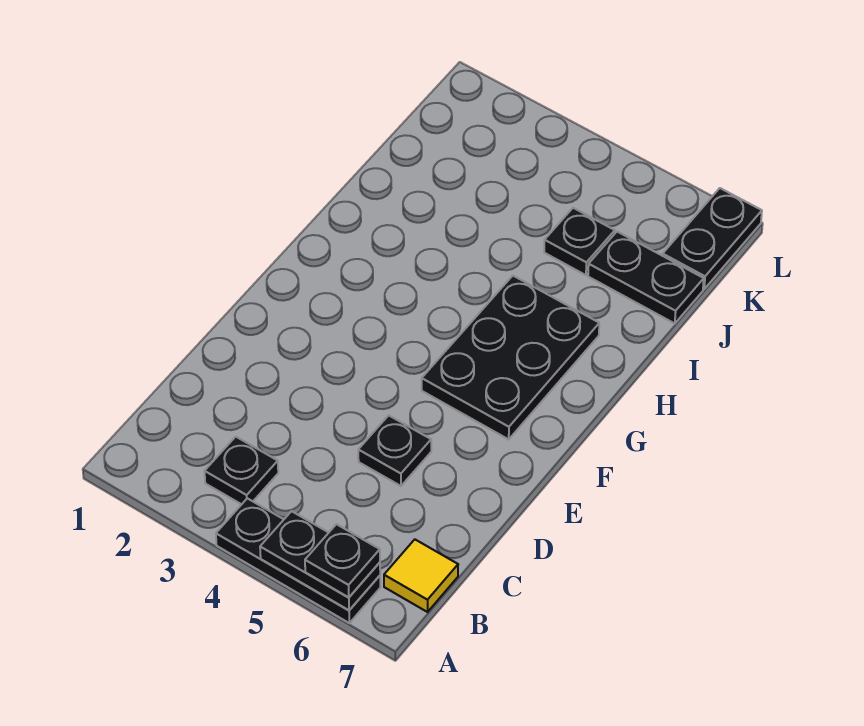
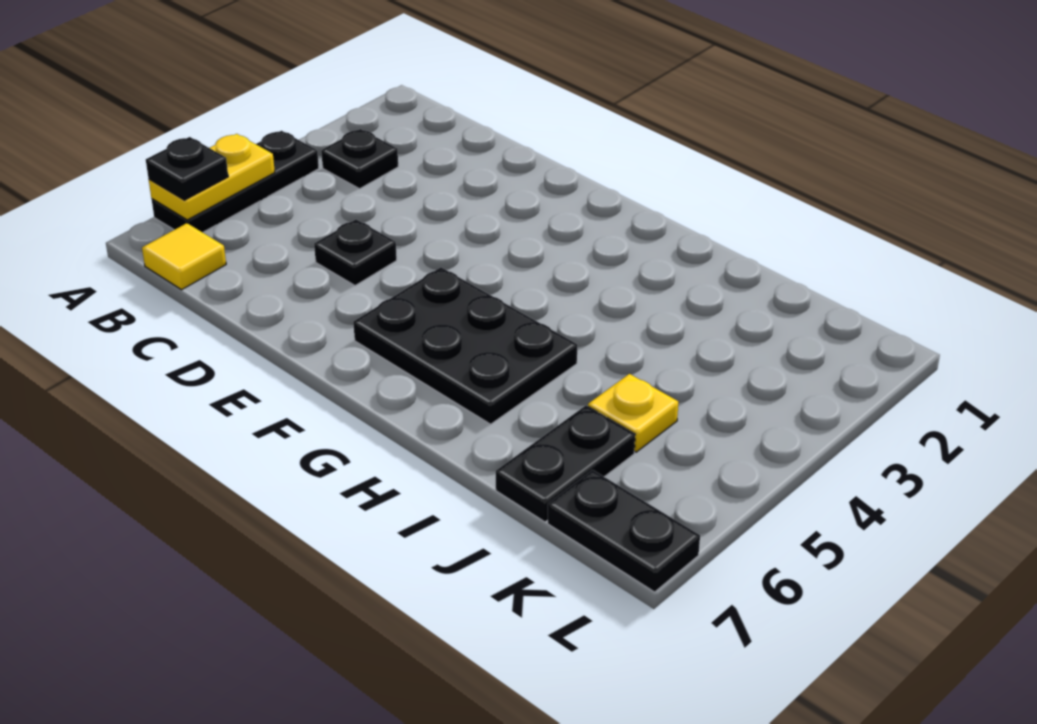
black plate A5:A6 level 2 -> yellow plate A5:A6 level 2
black plate J5 level 1 -> yellow plate J5 level 1

